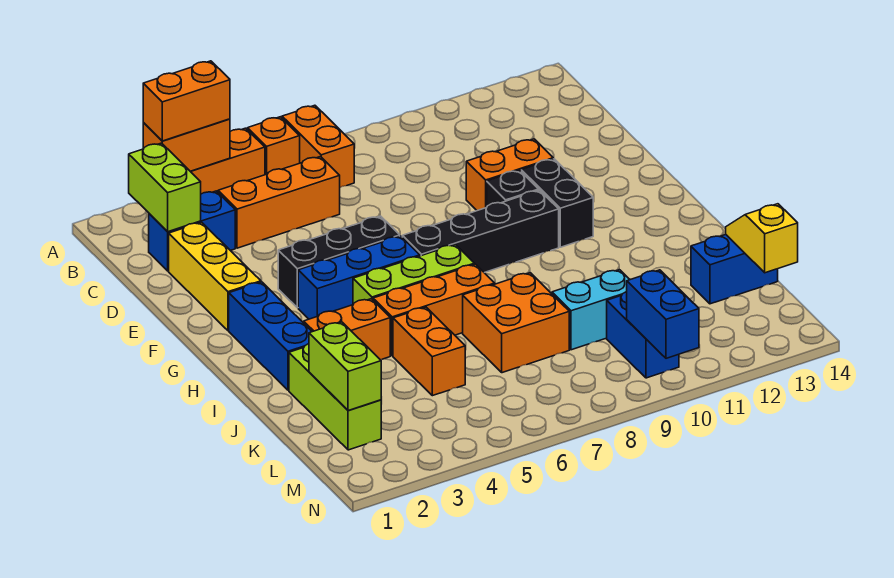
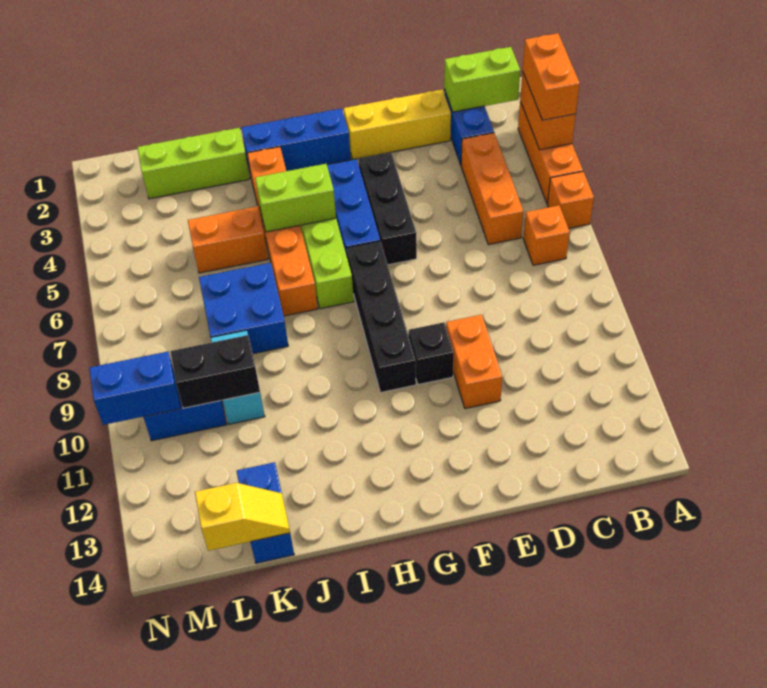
orange brick A7:B7 level 1 -> orange brick B7 level 1
black brick F11:G11 level 1 -> black brick K10:L10 level 2
orange brick J7:K8 level 1 -> blue brick J7:K8 level 1
lime brick K2:L2 level 2 -> lime brick H5:I5 level 2

